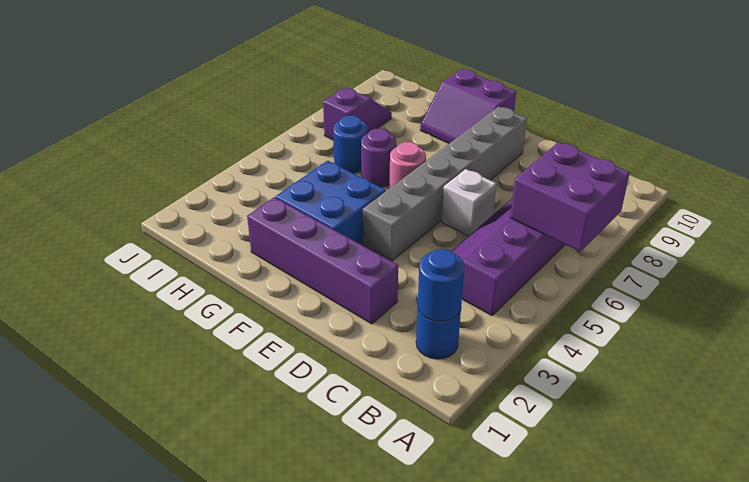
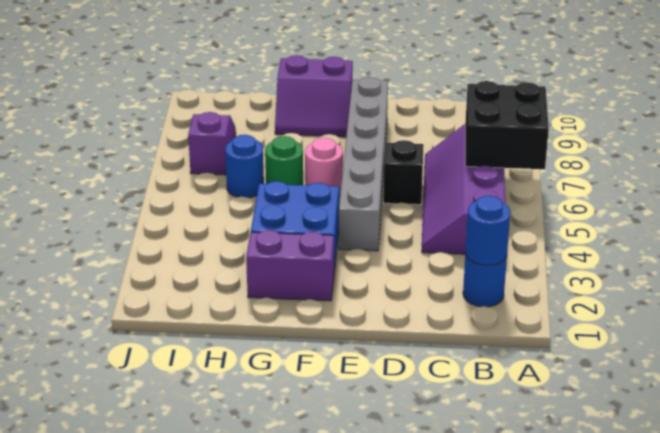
purple brick A6:B7 level 2 -> black brick A6:B7 level 2
purple brick D2:G2 level 1 -> purple brick F2:G2 level 1
white brick D6 level 1 -> black brick D6 level 1
purple round brick G6 level 1 -> green round brick G6 level 1

